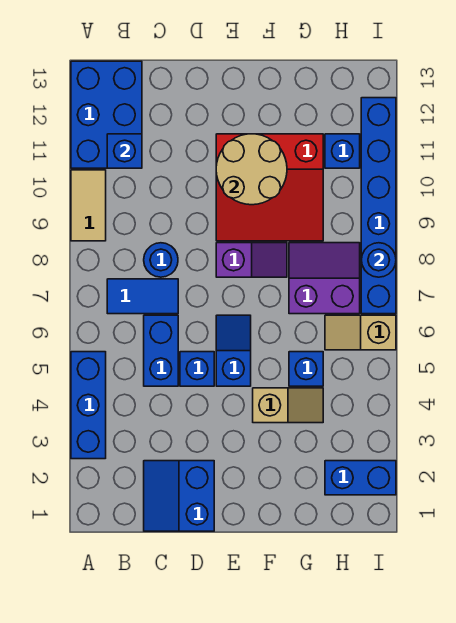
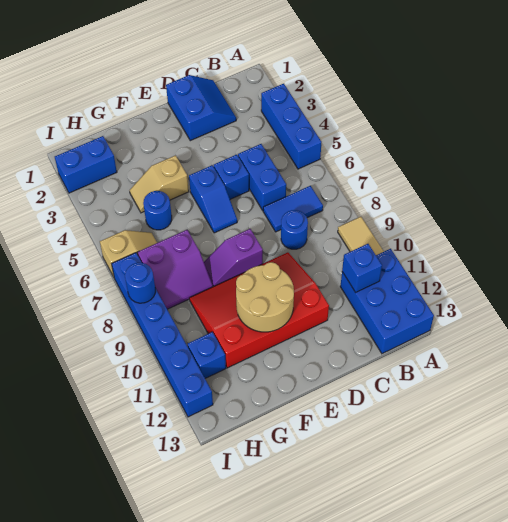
red slope E9:G11 level 1 top 11 -> red slope D9:G11 level 1 top 11
blue brick G5 level 1 -> blue round brick G5 level 1

